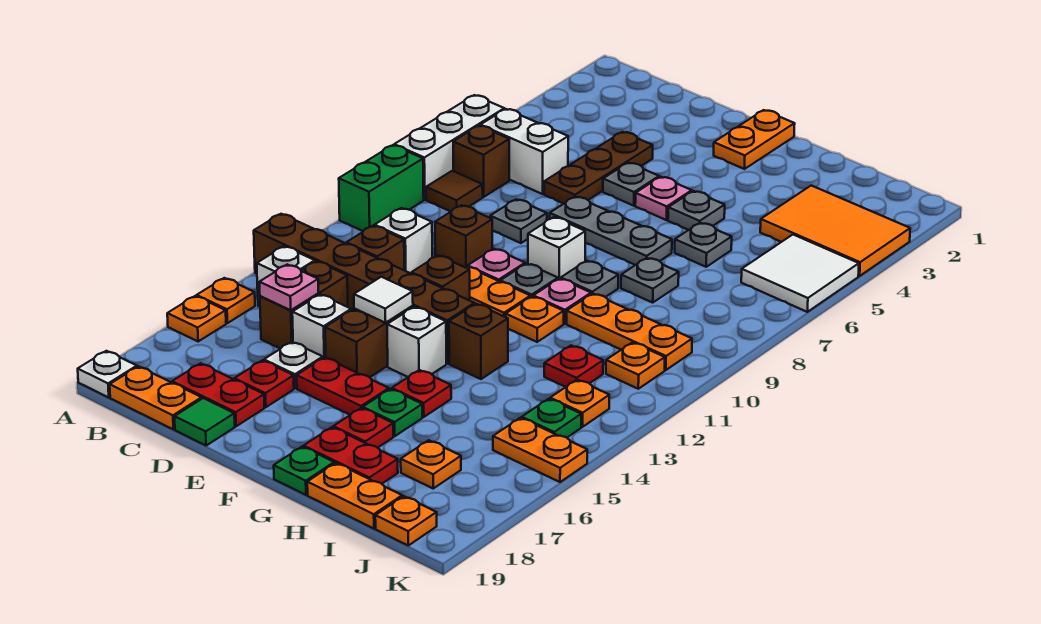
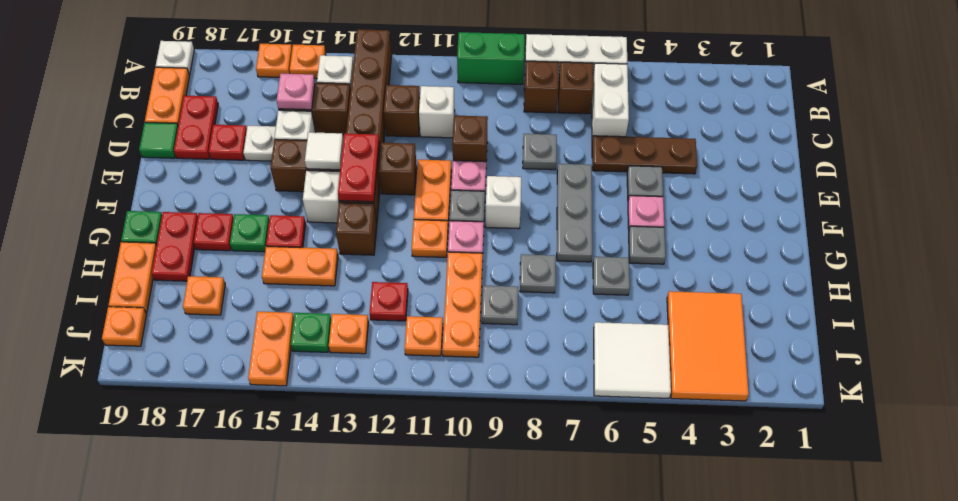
brown tile B8 level 1 -> brown brick B8 level 1
red plate E16:F16 level 1 -> red plate E13:F13 level 2
orange plate F1:F2 level 1 -> orange plate H14:H15 level 1
grey plate G9 level 1 -> grey plate I9 level 1

